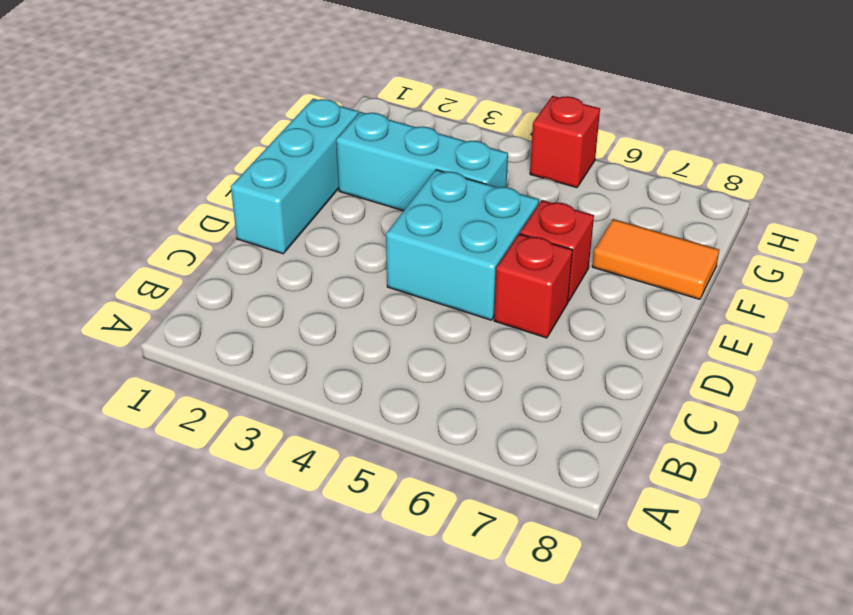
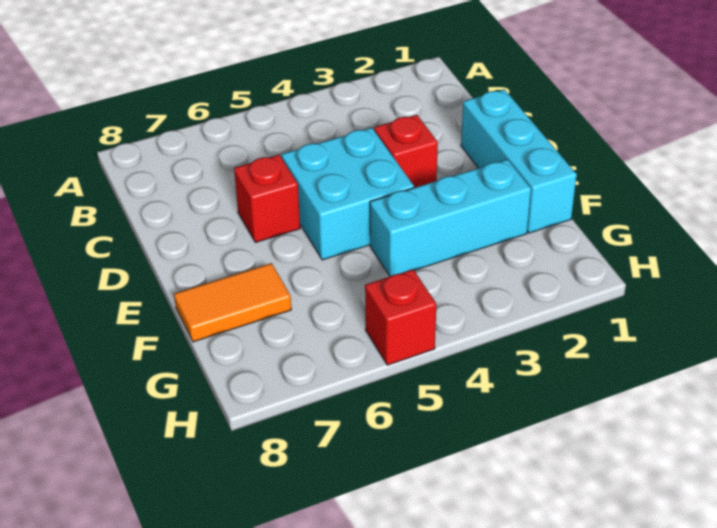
red brick E6 level 1 -> red brick D3 level 1

